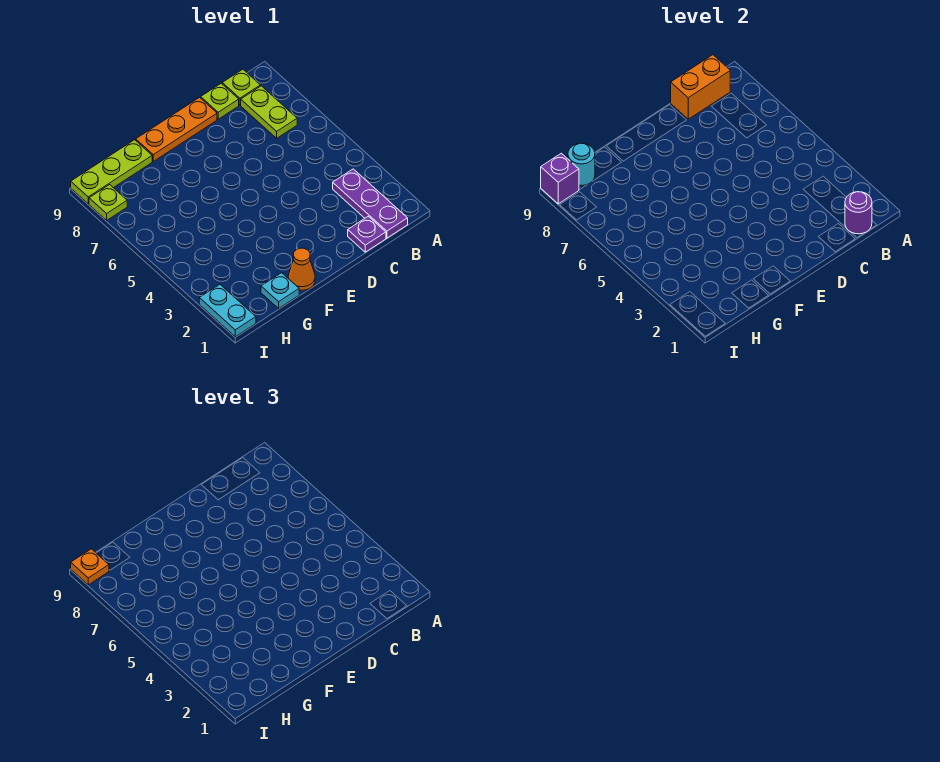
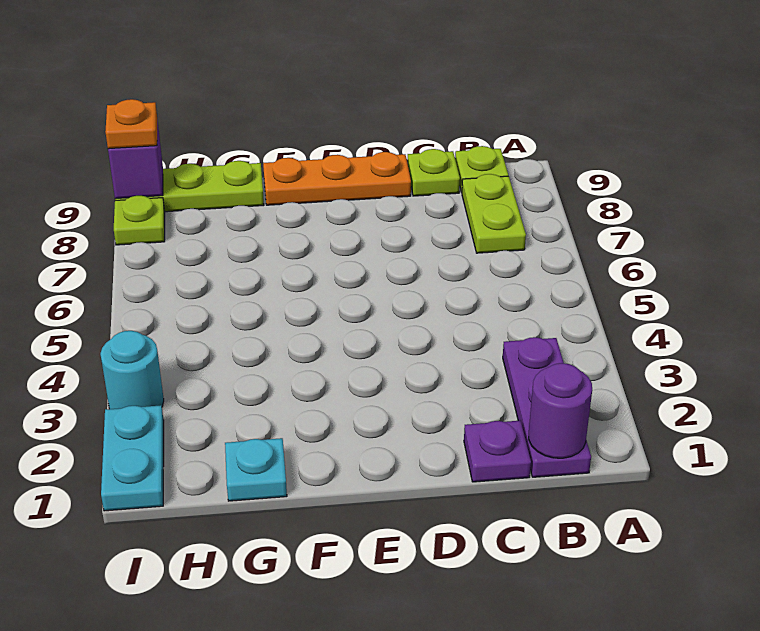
orange brick B9:C9 level 2 -> none
orange cone F1 level 1 -> none
cyan round brick H9 level 2 -> cyan round brick I3 level 1

